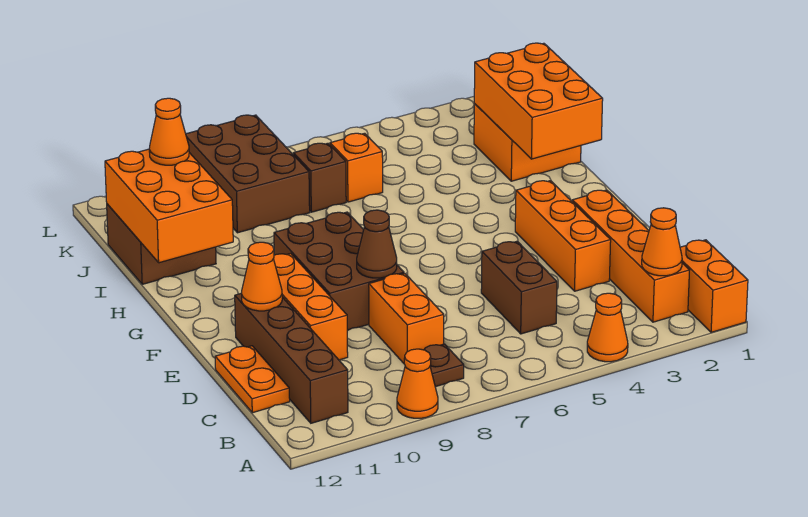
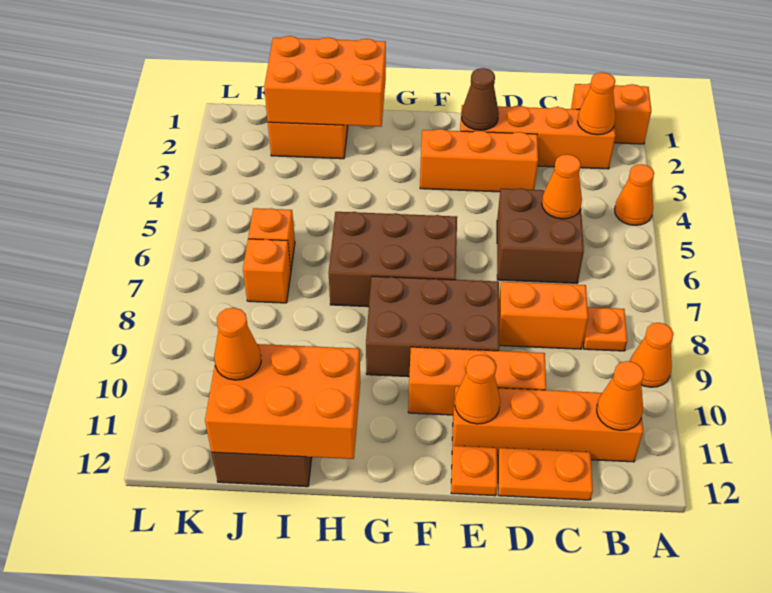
brown plate B8 level 1 -> orange plate B8 level 1
brown brick B11:E11 level 1 -> orange brick B11:E11 level 1
none -> orange cone B11 level 2
brown brick C5:D5 level 1 -> brown brick C5:D6 level 1
none -> orange cone C5 level 2
brown cone E8 level 2 -> brown cone E2 level 2
none -> orange plate E12 level 1
brown brick J7 level 1 -> orange brick J7 level 1
brown brick J8:L9 level 1 -> brown brick F6:H7 level 1

